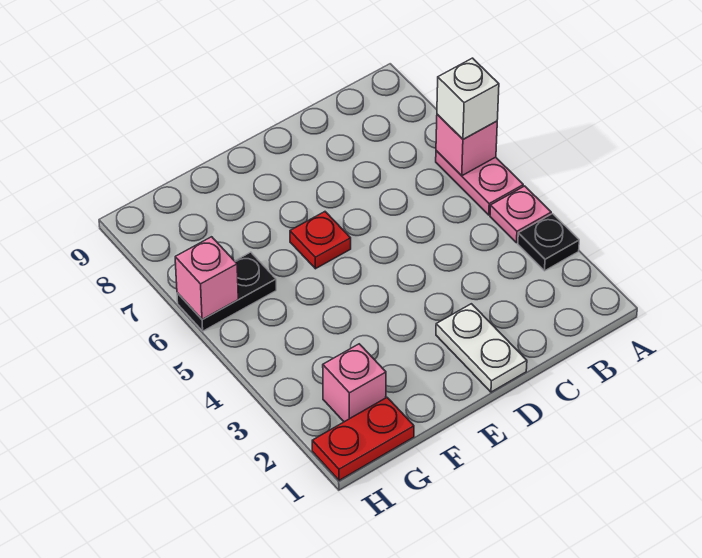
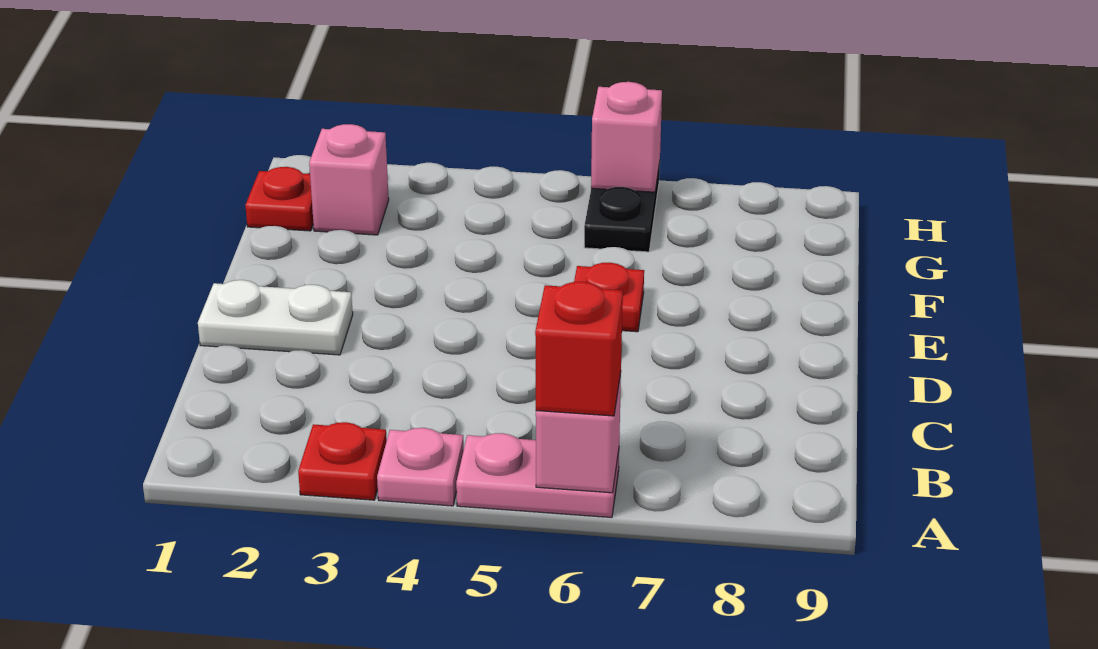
black plate A3 level 1 -> red plate A3 level 1
white brick A6 level 3 -> red brick A6 level 3
red plate G1:H1 level 1 -> red plate G1 level 1

